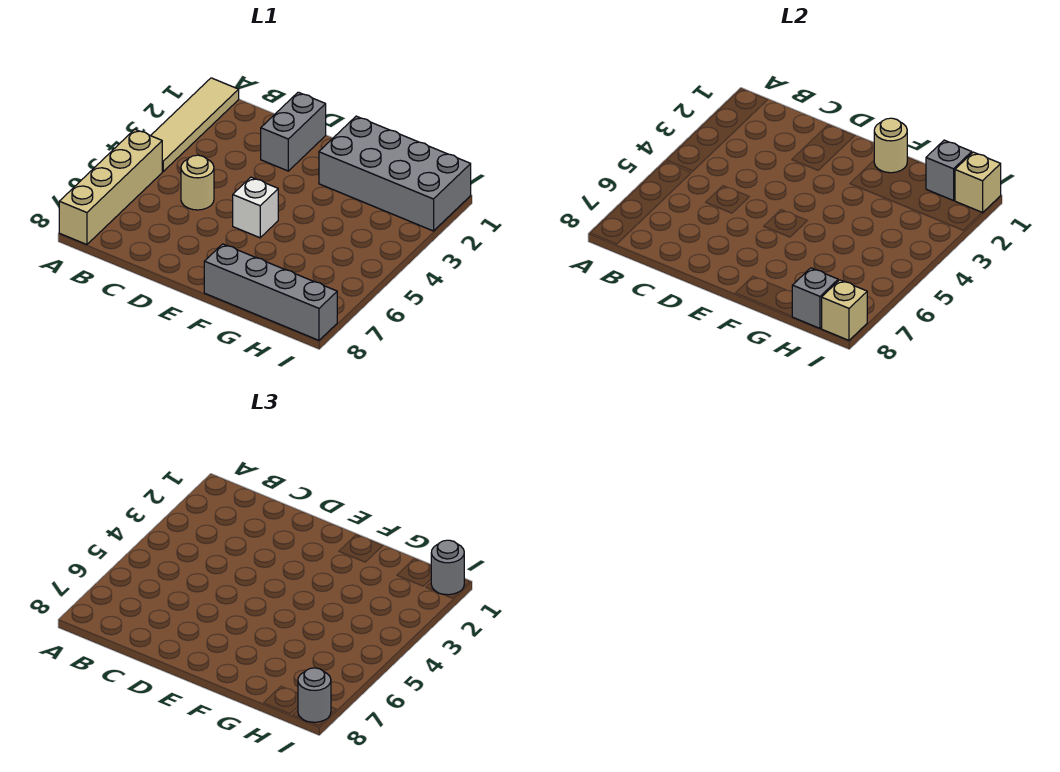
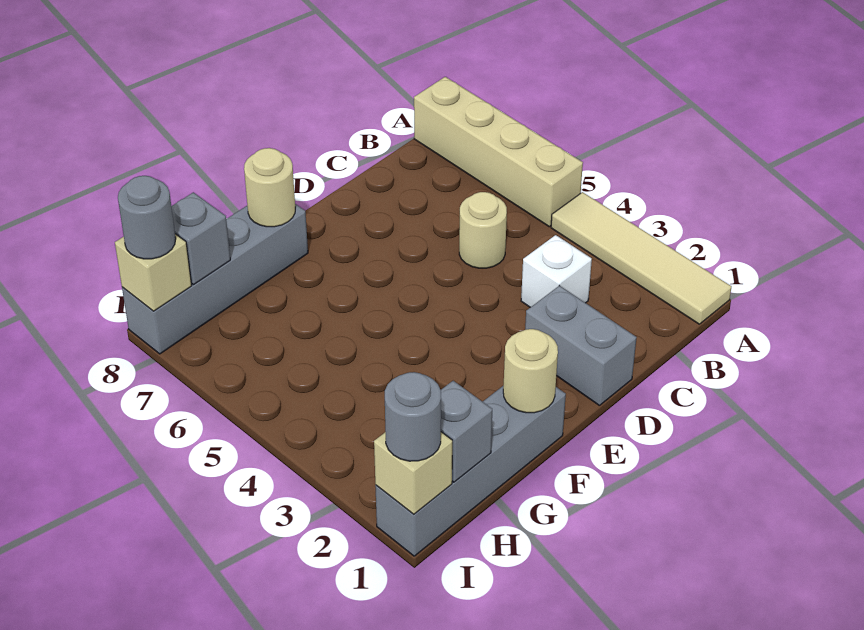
white brick E5 level 1 -> white brick C3 level 1
grey brick F1:I2 level 1 -> grey brick F1:I1 level 1
none -> tan round brick F8 level 2

